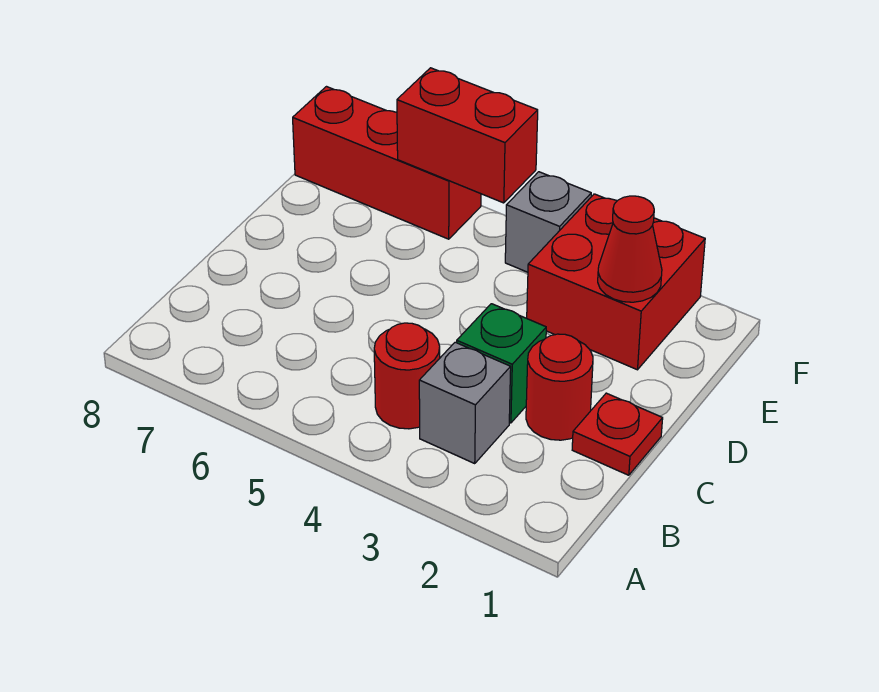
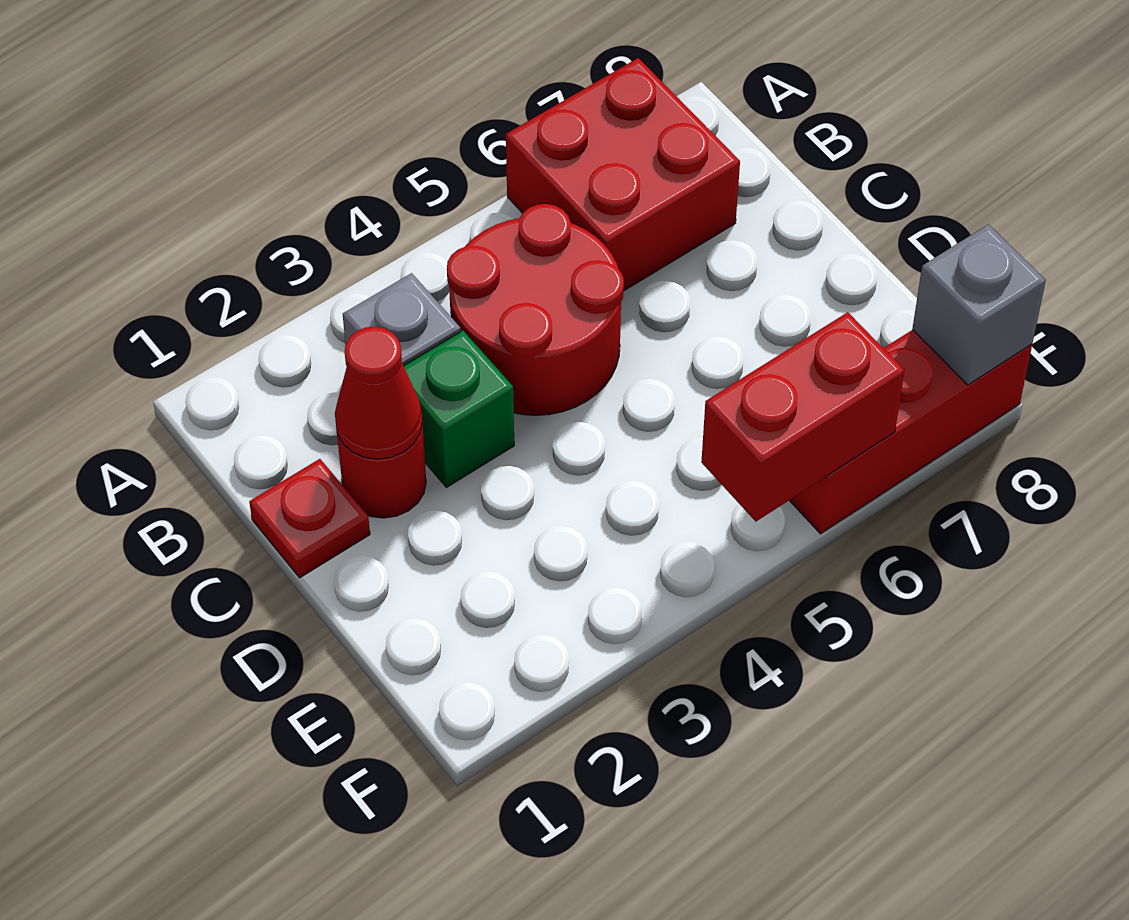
red round brick B4 level 1 -> red round brick B4:C5 level 1
red brick E2:F3 level 1 -> red brick A6:B7 level 1
red cone E2 level 2 -> red cone C2 level 2
grey brick F4 level 1 -> grey brick F8 level 2

